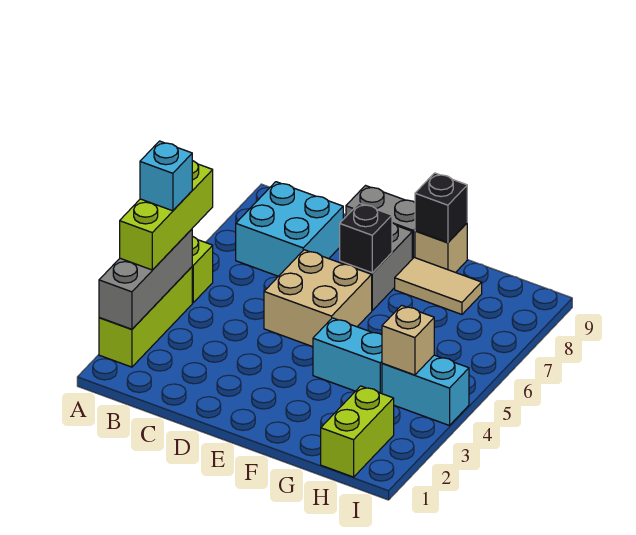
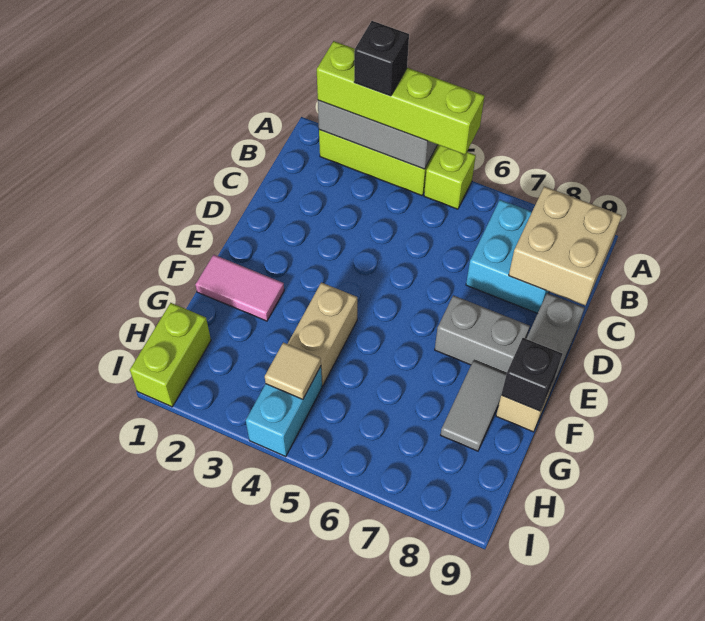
lime brick A3:A5 level 3 -> lime brick A2:A5 level 3
cyan brick A4 level 4 -> none
tan brick D5:E6 level 1 -> tan brick B8:C9 level 2
black brick E7 level 2 -> black brick A3 level 4
none -> pink tile F1:F2 level 1
cyan brick F4:G4 level 1 -> tan brick F4:G4 level 1
tan tile F8:G8 level 1 -> grey tile F8:G8 level 1
lime brick H1:H2 level 1 -> lime brick H1:I1 level 1
tan brick H4 level 2 -> tan tile H4 level 2

